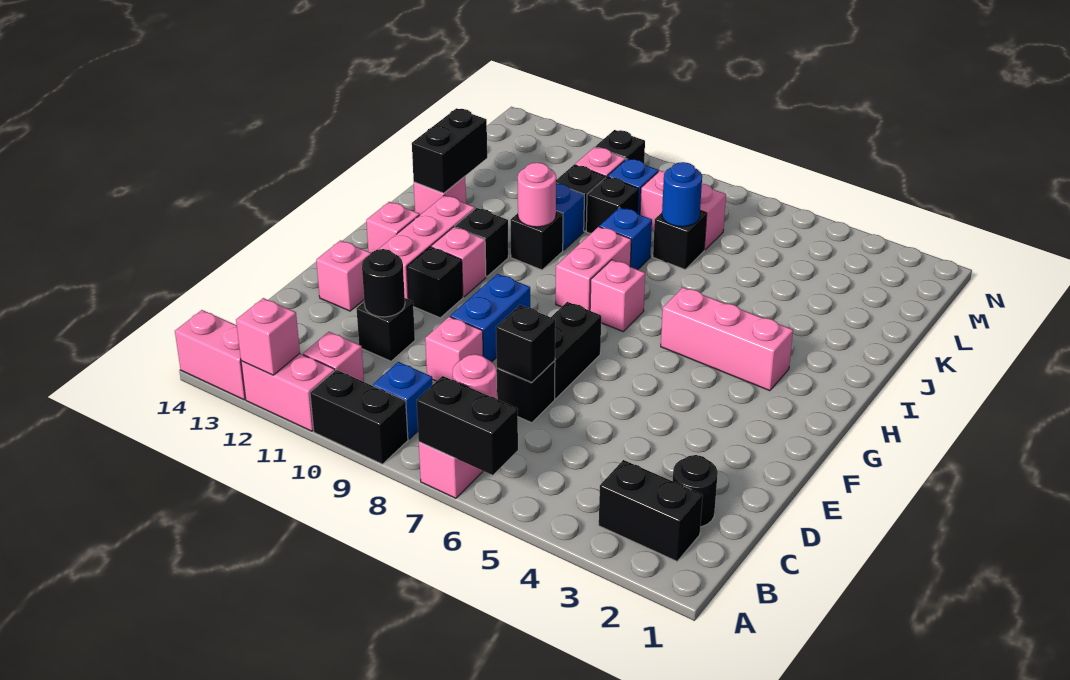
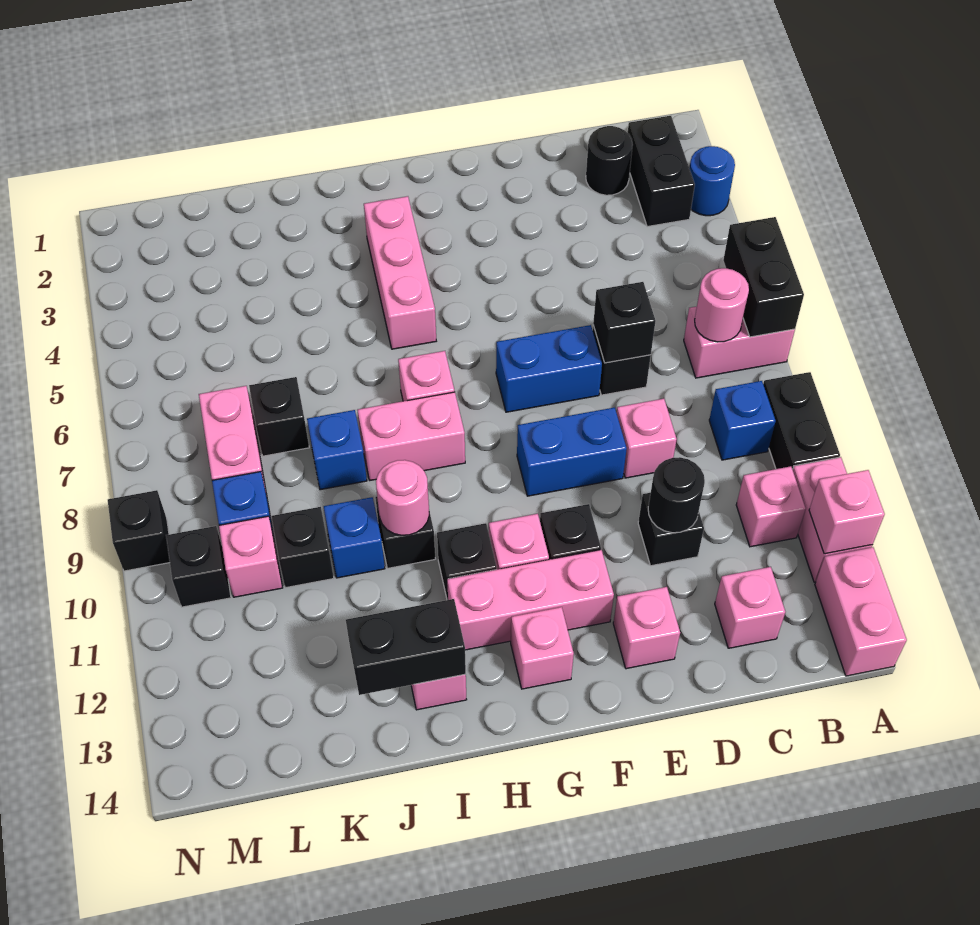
none -> pink brick C13 level 1
black brick E7:F7 level 1 -> blue brick E7:F7 level 1
blue round brick K7 level 2 -> blue round brick A3 level 1
black brick K9 level 1 -> black brick N9 level 1

